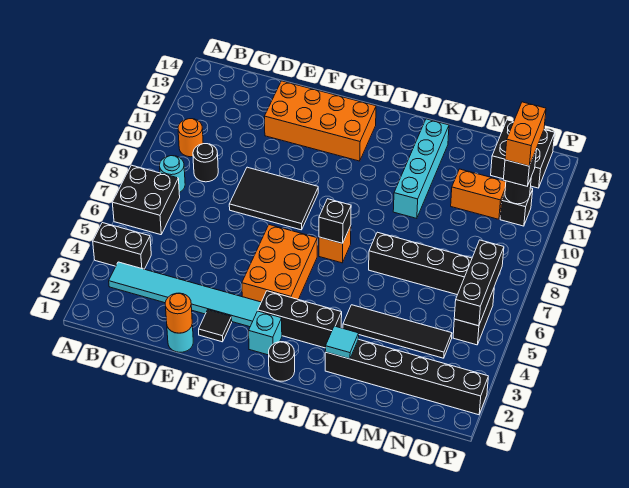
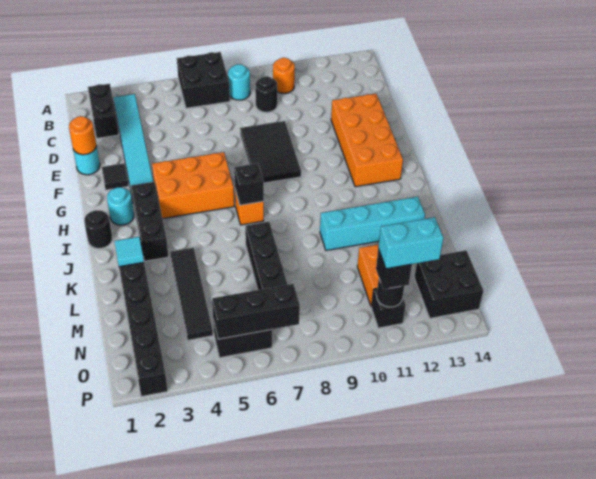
black brick A4:B4 level 1 -> black brick B2:C2 level 1
cyan brick H2 level 1 -> cyan round brick H2 level 1
orange brick O11:O12 level 4 -> cyan brick O11:O12 level 4

